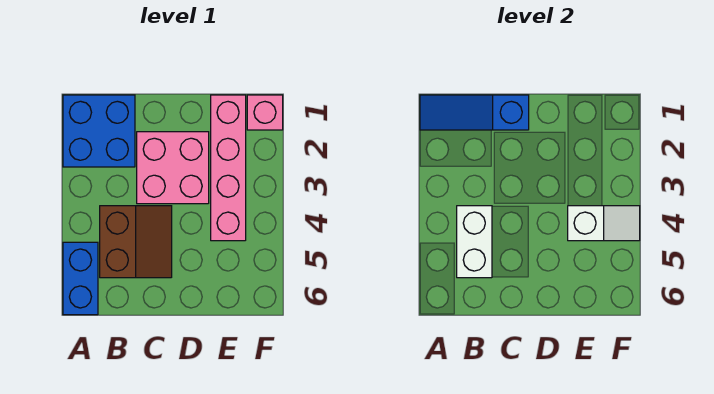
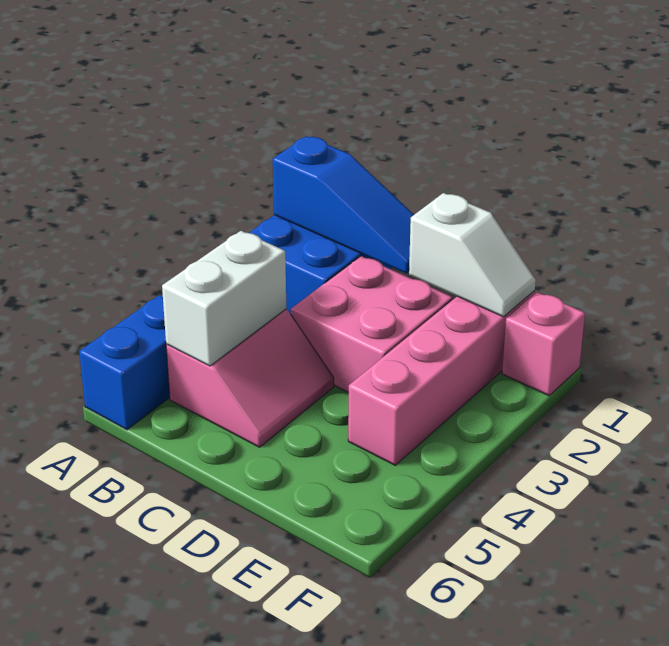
blue slope A1:C1 level 2 top C -> blue slope A1:C1 level 2 top A
brown slope B4:C5 level 1 top B -> pink slope B4:C5 level 1 top B
white slope E4:F4 level 2 top E -> white slope D1:E1 level 2 top D

